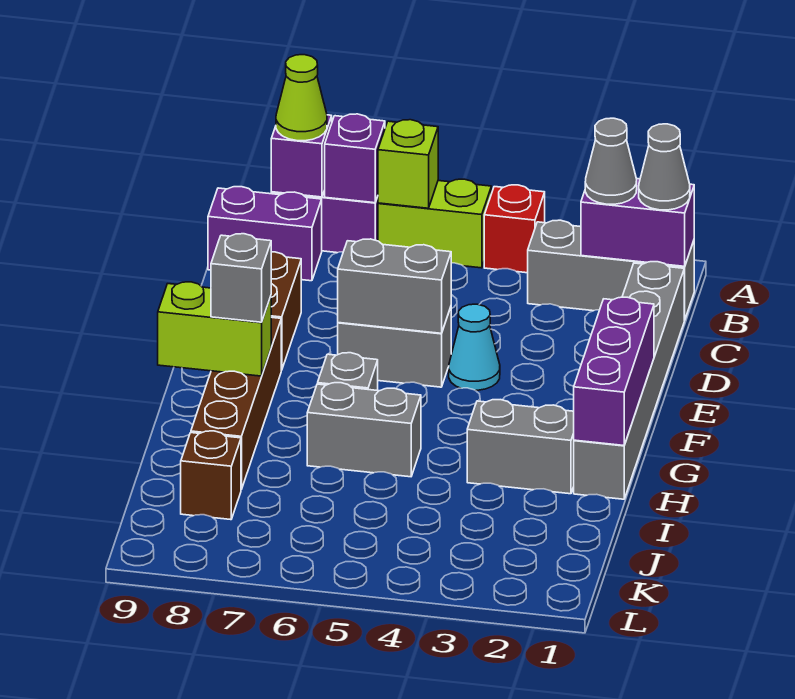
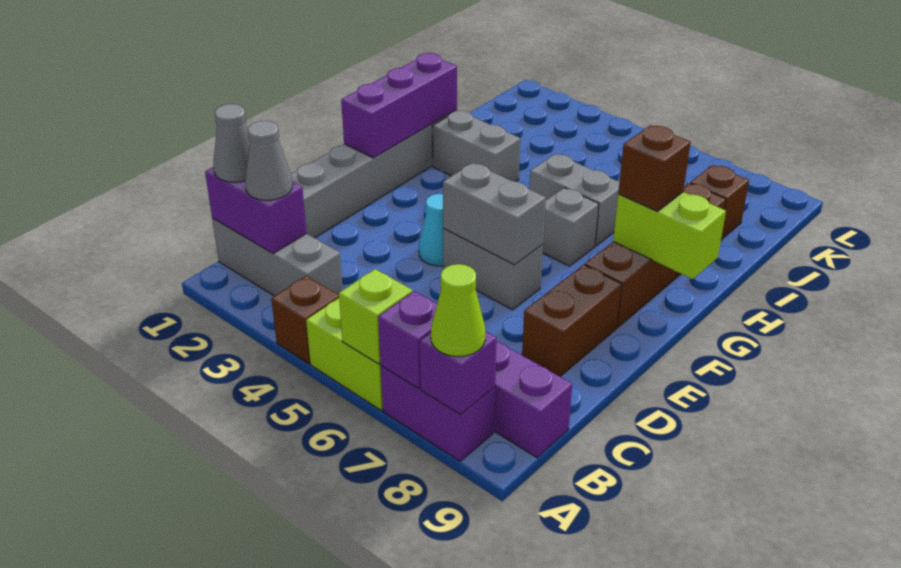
red brick A4 level 1 -> brown brick A4 level 1
grey brick G8 level 3 -> brown brick G8 level 3

